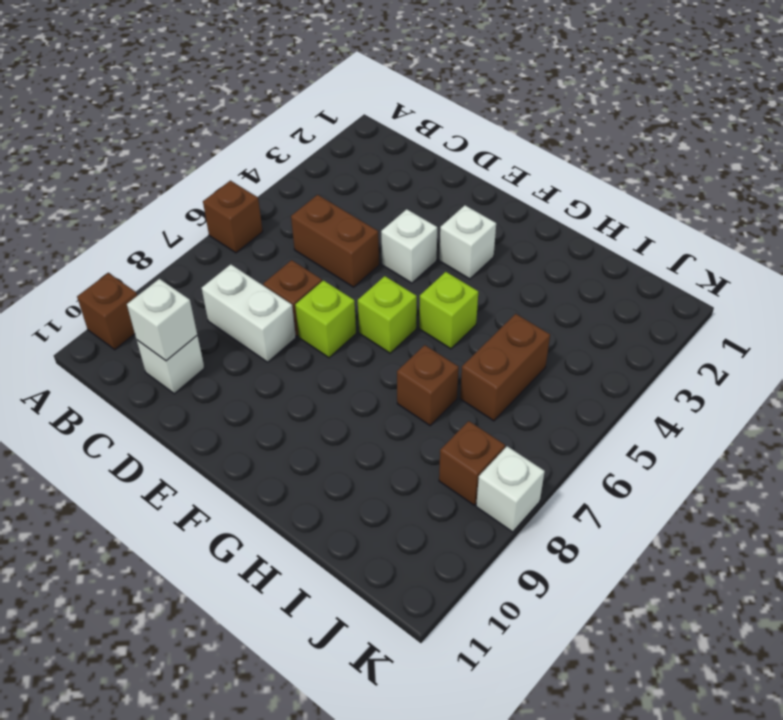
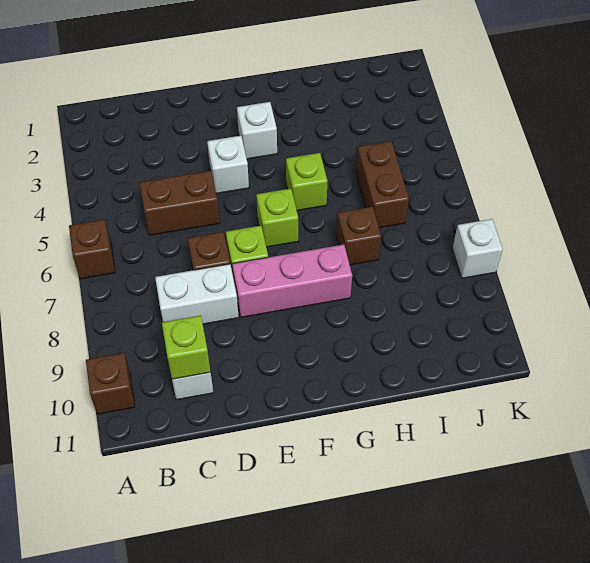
white brick C10 level 2 -> lime brick C10 level 2
none -> pink brick E8:G8 level 1
brown brick J8 level 1 -> none

